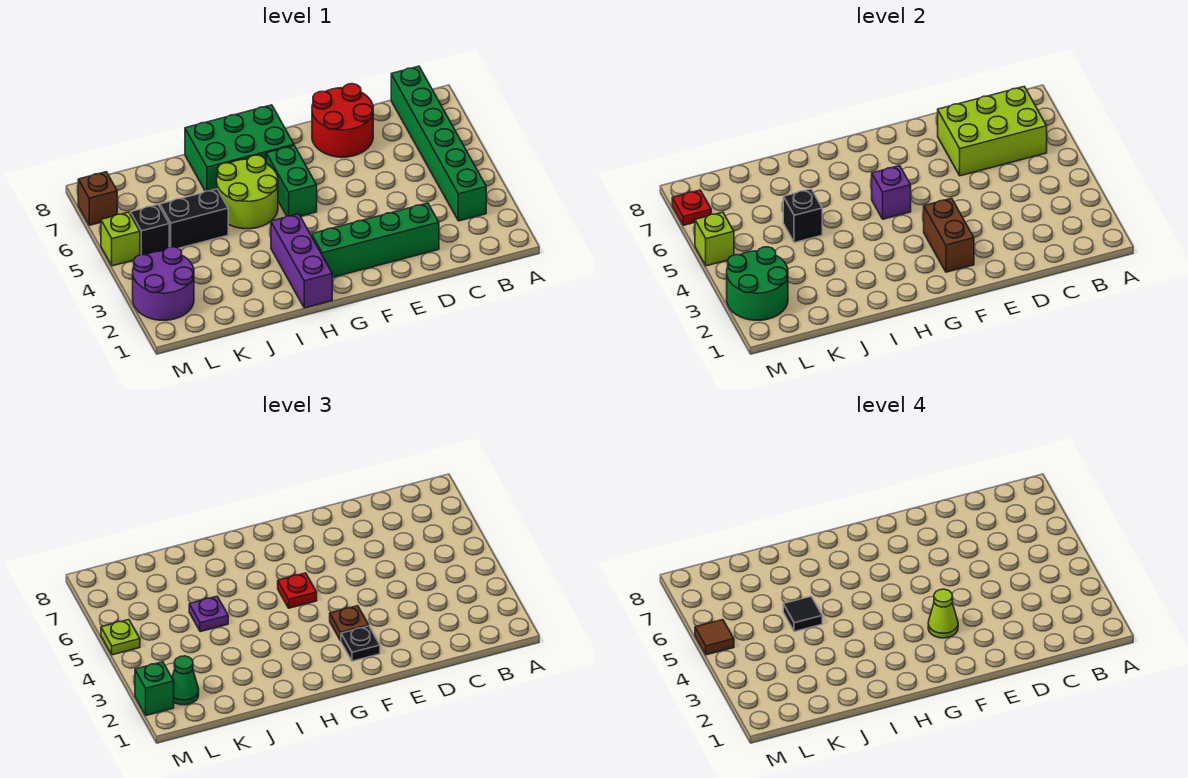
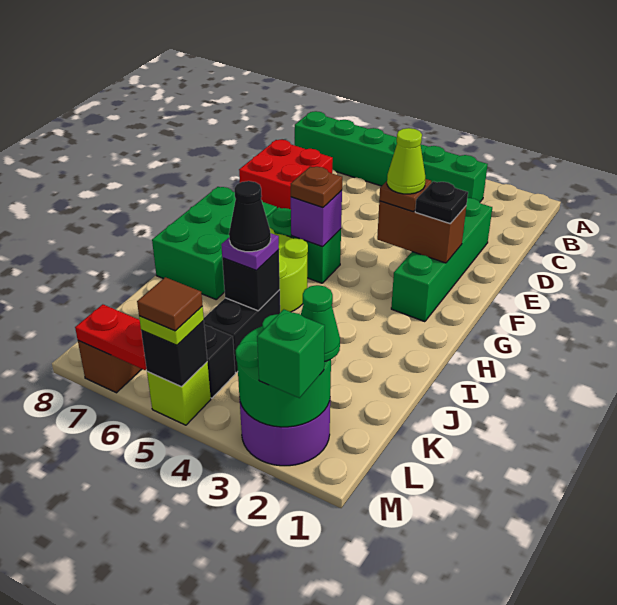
lime brick B6:D7 level 2 -> none
red round brick D7:E8 level 1 -> red brick D7:E8 level 1
red plate G5 level 3 -> brown plate G5 level 3
purple brick H1:H3 level 1 -> none
black tile J5 level 4 -> black cone J5 level 4
lime brick M5 level 2 -> black brick M5 level 2
red plate M7 level 2 -> red plate M6:M7 level 2

